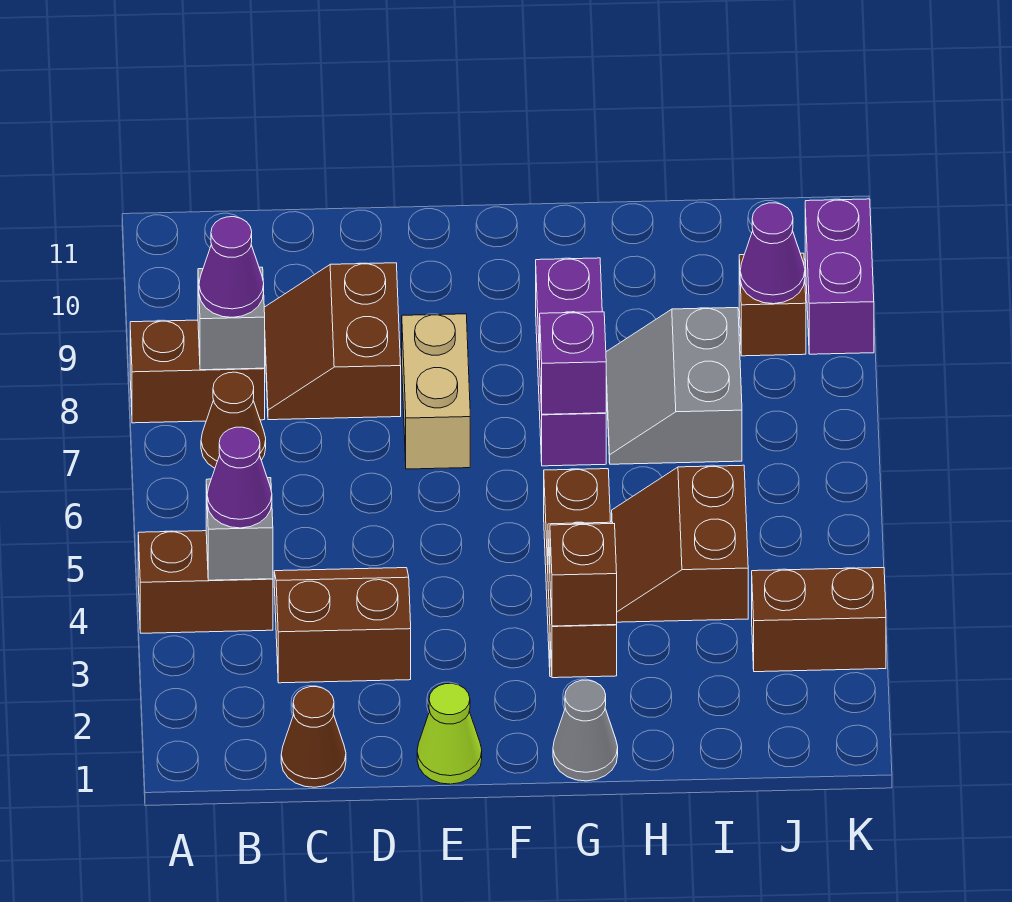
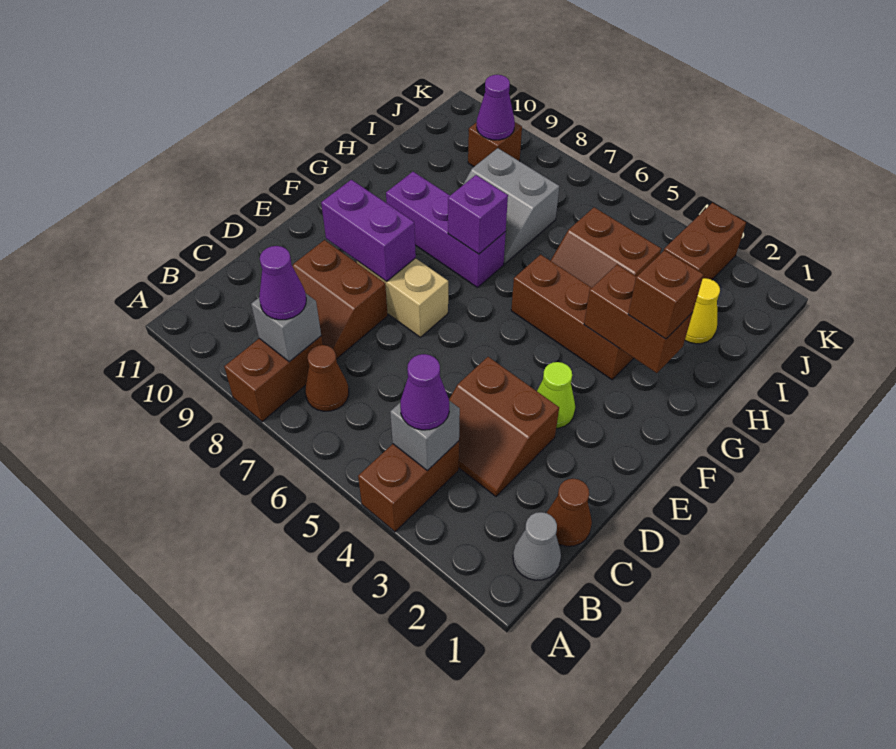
brown slope C3:D4 level 1 top 3 -> brown slope C3:D4 level 1 top D
lime cone E1 level 1 -> lime cone E3 level 1
grey cone G1 level 1 -> grey cone B1 level 1
none -> yellow cone I2 level 1
purple brick K9:K10 level 1 -> purple brick E8:E9 level 2

